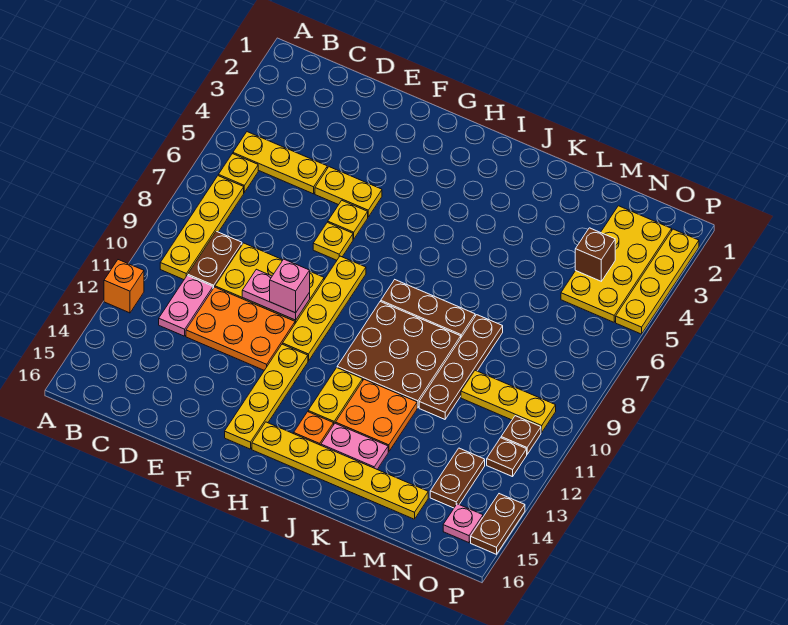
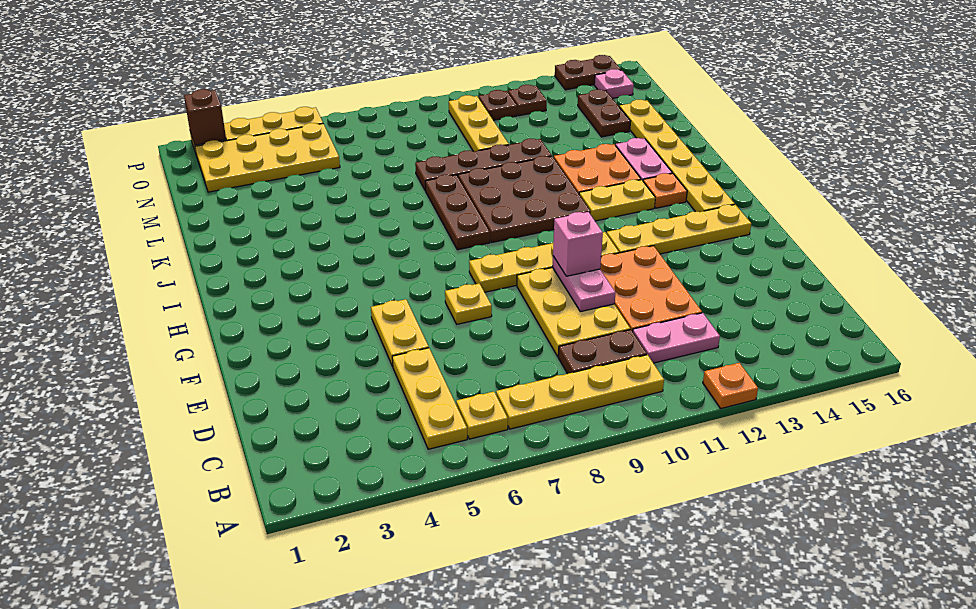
orange brick A12 level 1 -> orange plate A12 level 1
yellow plate F6 level 1 -> none
brown brick N4 level 2 -> brown brick P2 level 2
brown plate N13:N14 level 1 -> brown plate M14:N14 level 1

